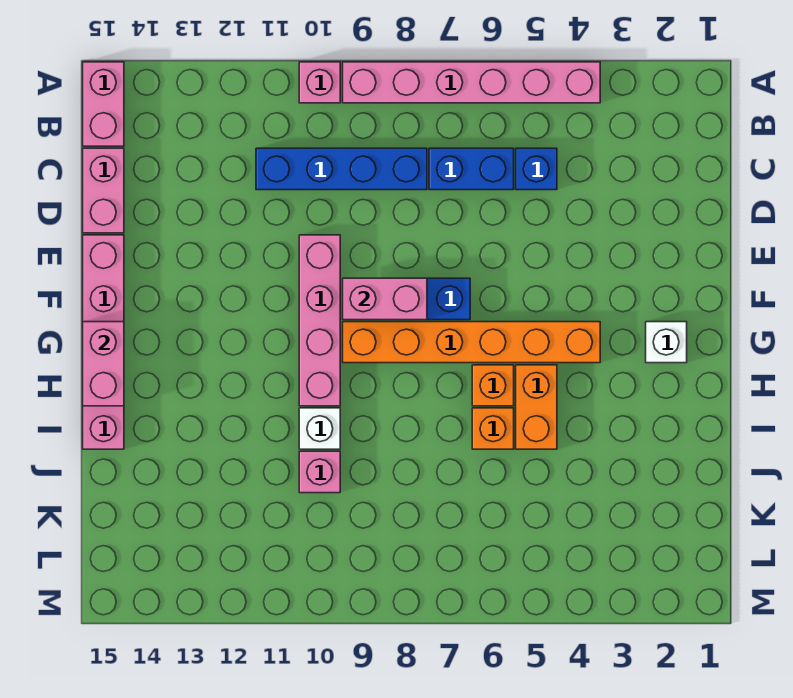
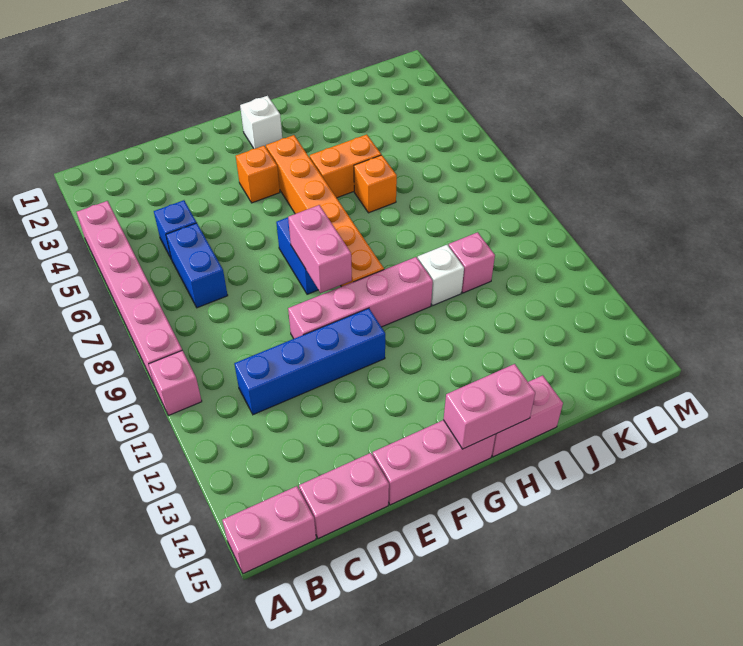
blue brick C8:C11 level 1 -> blue brick C11:F11 level 1
orange brick H6 level 1 -> orange brick F4 level 1

